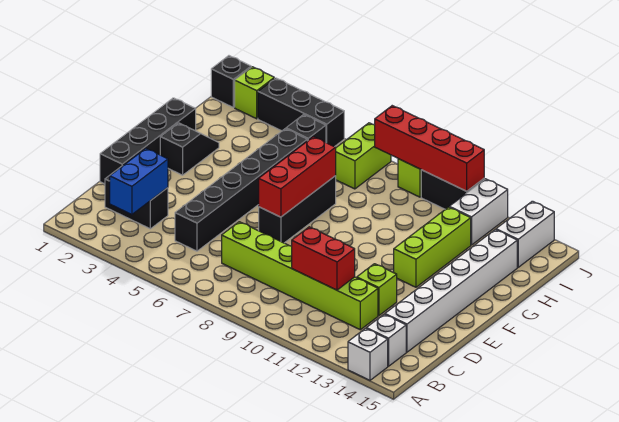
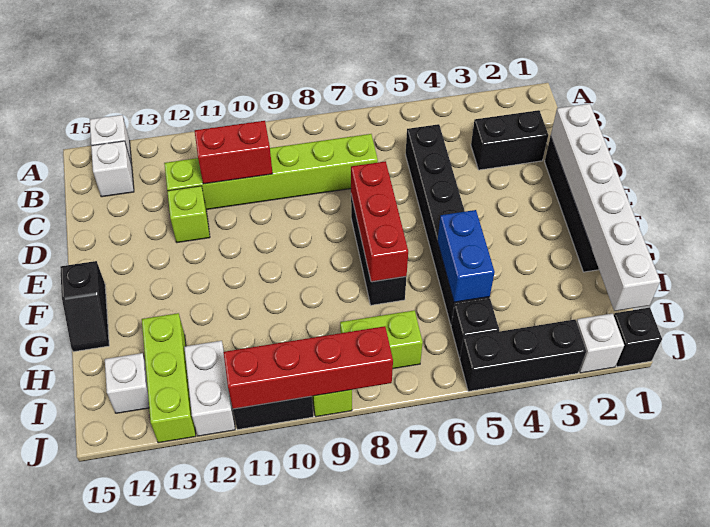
blue brick B3:C3 level 2 -> blue brick G5:H5 level 2
white brick C14:H14 level 1 -> white brick D1:I1 level 2
black slope F2:G2 level 1 top F -> black slope F15:G15 level 1 top F
lime brick F12:H12 level 1 -> lime brick H13:J13 level 1
lime brick I7:J7 level 1 -> lime brick I7:I8 level 1
white brick I14:J14 level 1 -> white brick I14 level 1
lime brick J2 level 1 -> white brick J2 level 1

